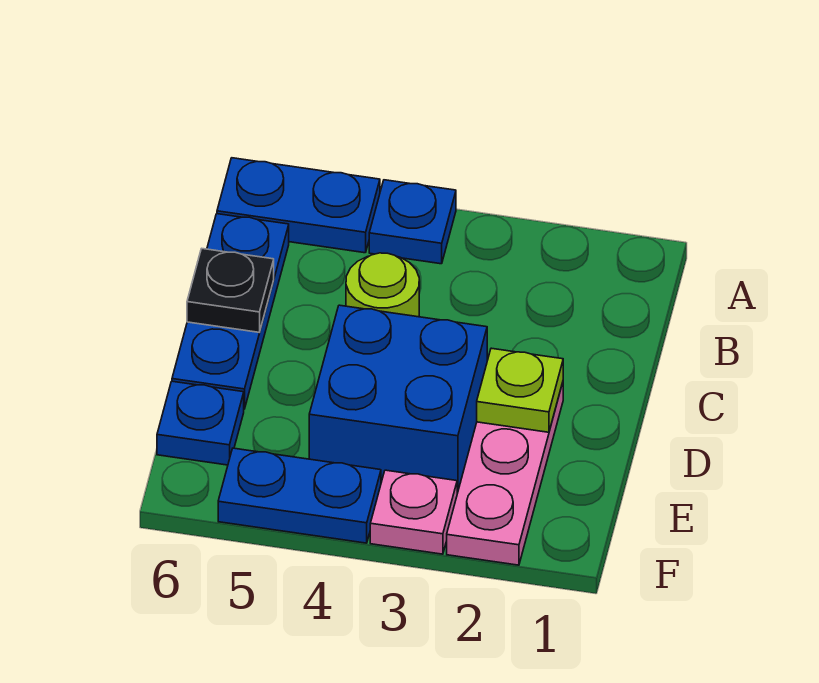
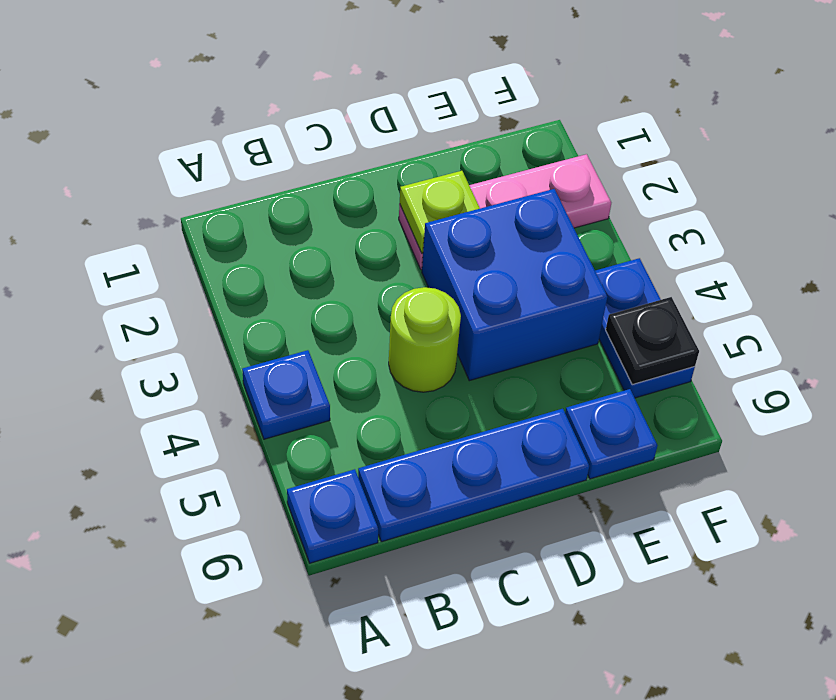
blue plate A5:A6 level 1 -> blue plate A6 level 1
black plate C6 level 2 -> black plate F5 level 2
pink plate F3 level 1 -> none

